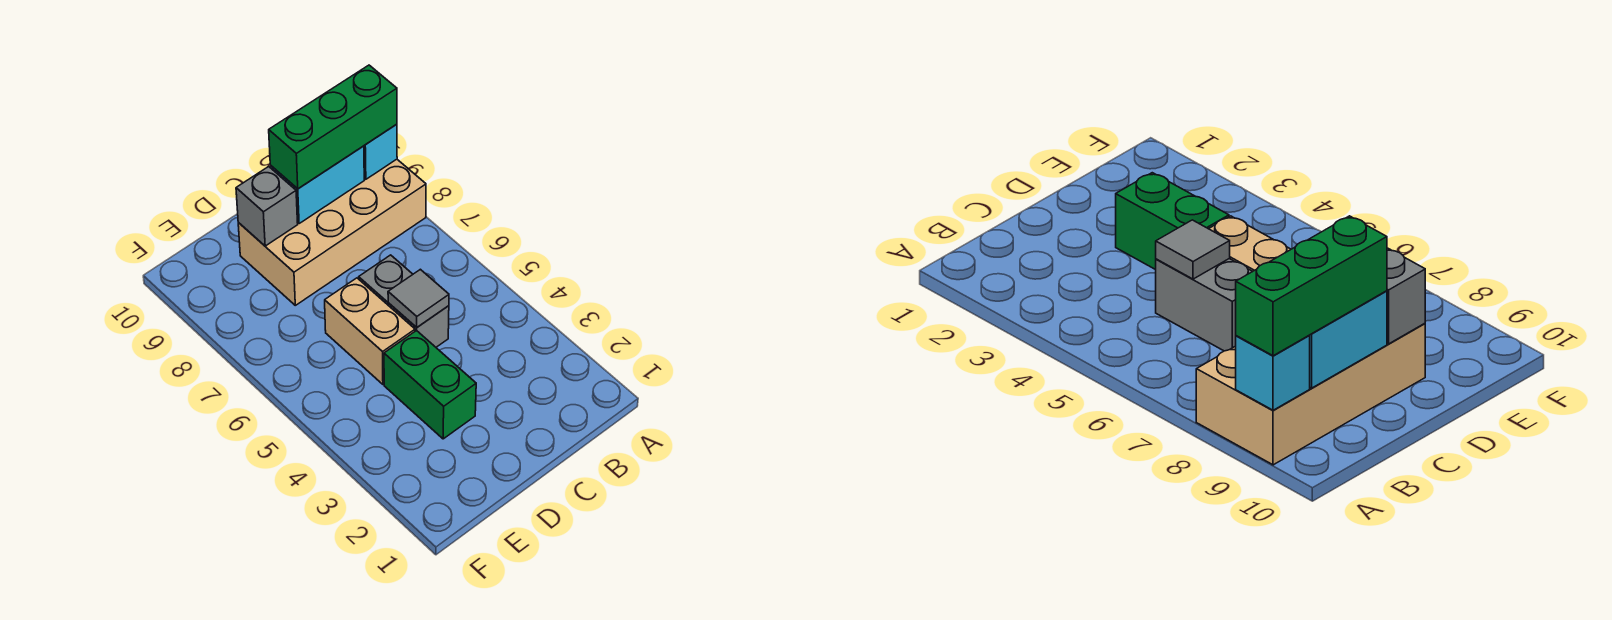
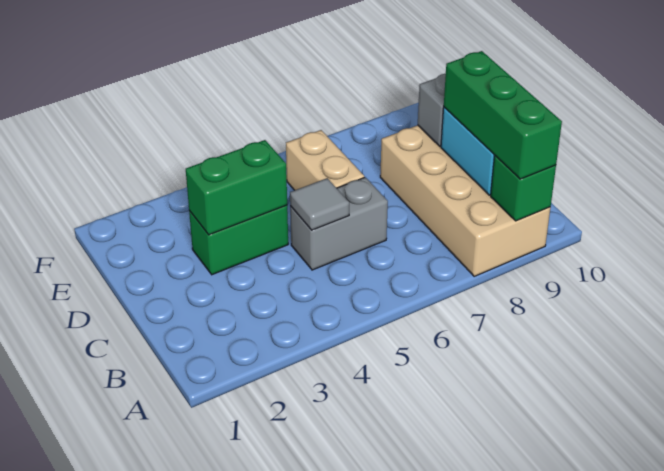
cyan brick A9 level 2 -> green brick A9 level 2
none -> green brick D3:D4 level 2
tan brick D5:D6 level 1 -> tan brick D6:E6 level 1

